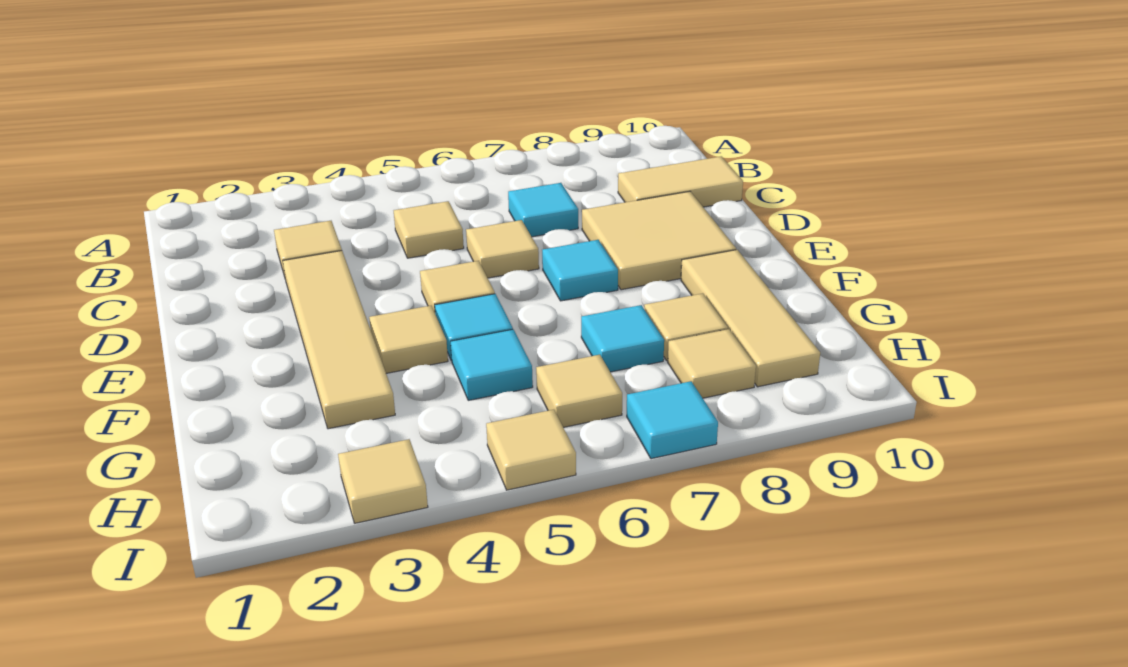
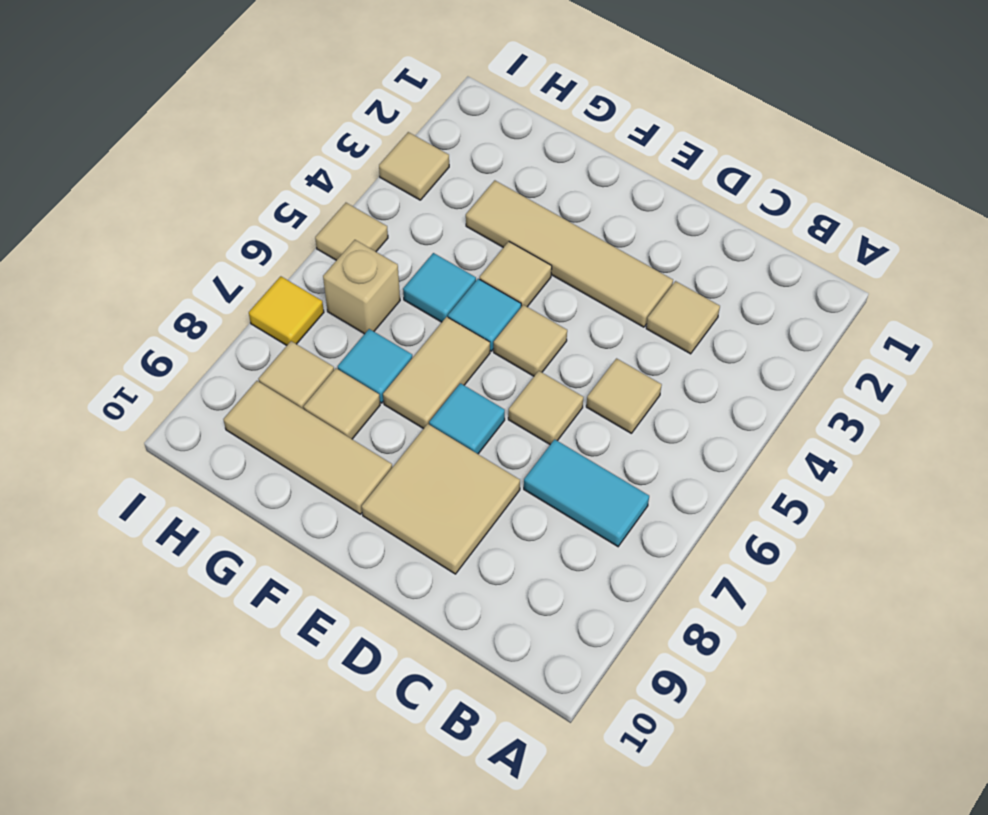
cyan tile C7 level 1 -> cyan tile B7:C7 level 1
tan tile C9:C10 level 1 -> tan tile F6:F7 level 1
tan tile H6 level 1 -> tan brick H6 level 1
cyan tile I7 level 1 -> yellow tile I7 level 1

